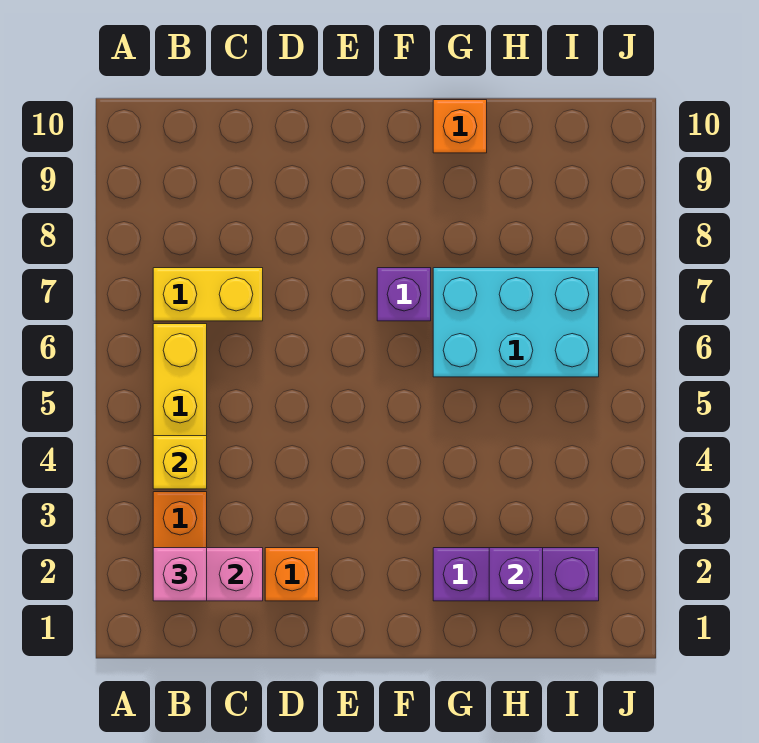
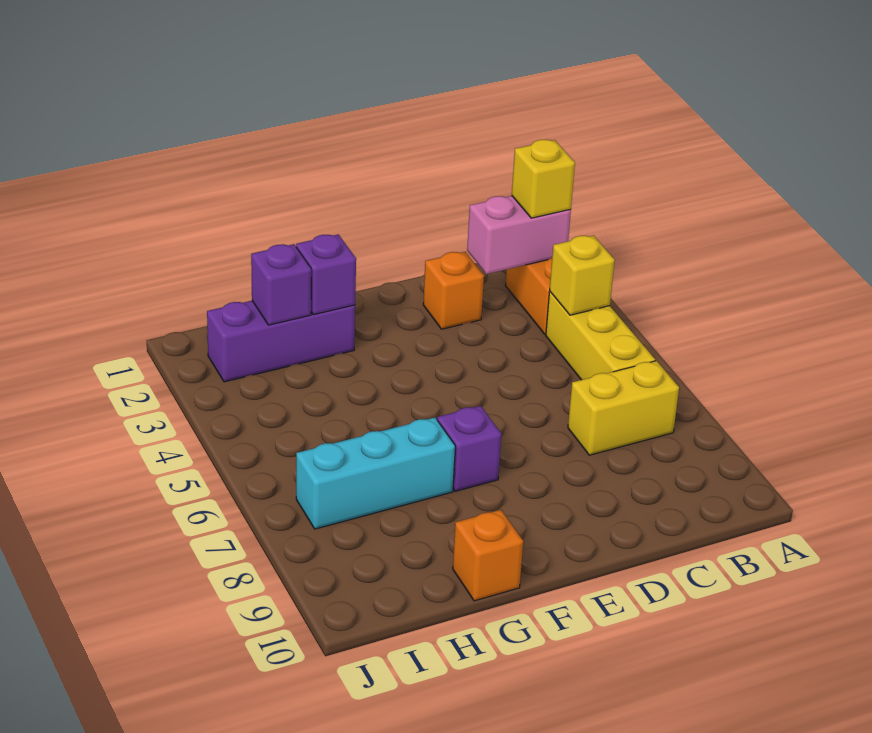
pink brick B2 level 3 -> yellow brick B2 level 3
none -> purple brick G2 level 2
cyan brick G6:I7 level 1 -> cyan brick G7:I7 level 1

